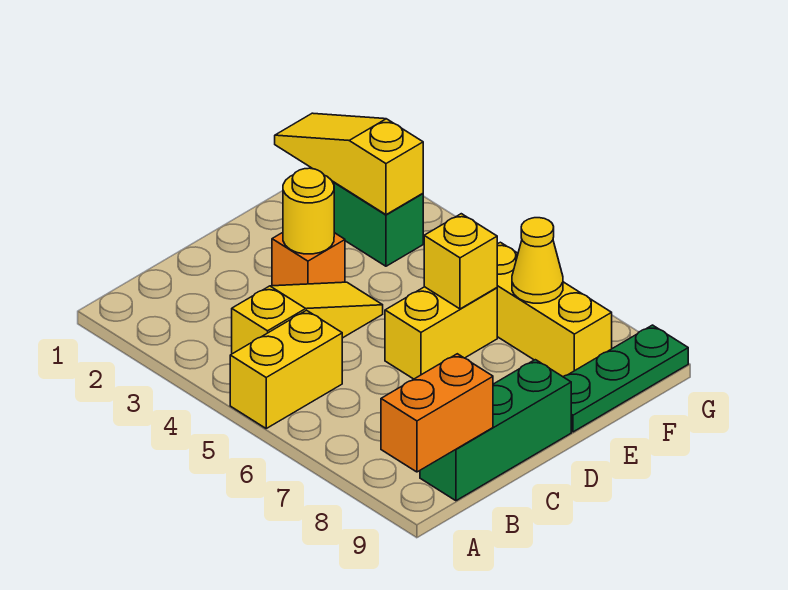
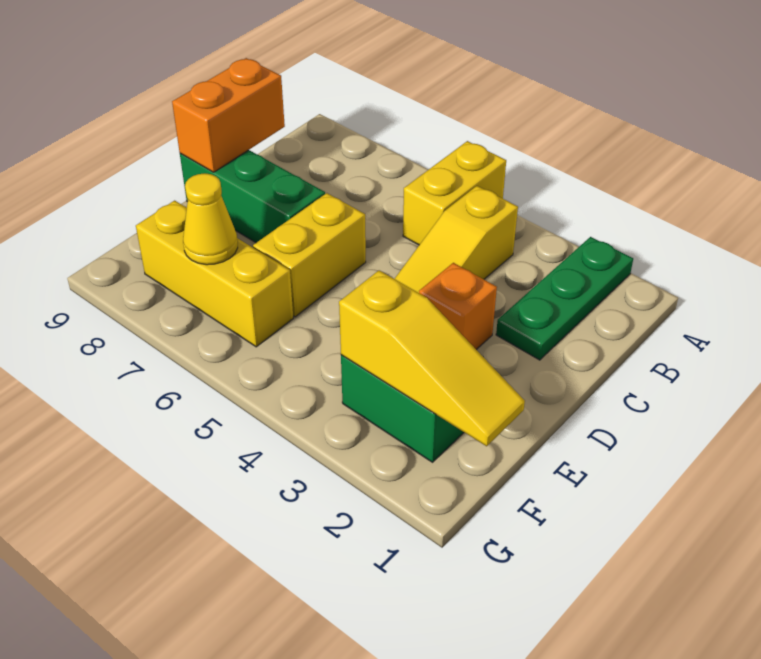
orange brick A9:B9 level 2 -> orange brick C9:D9 level 2
green brick B9:D9 level 1 -> green brick D7:D9 level 1
yellow round brick D3 level 2 -> none
yellow brick E6 level 2 -> none
green plate E9:G9 level 1 -> green plate A2:C2 level 1

